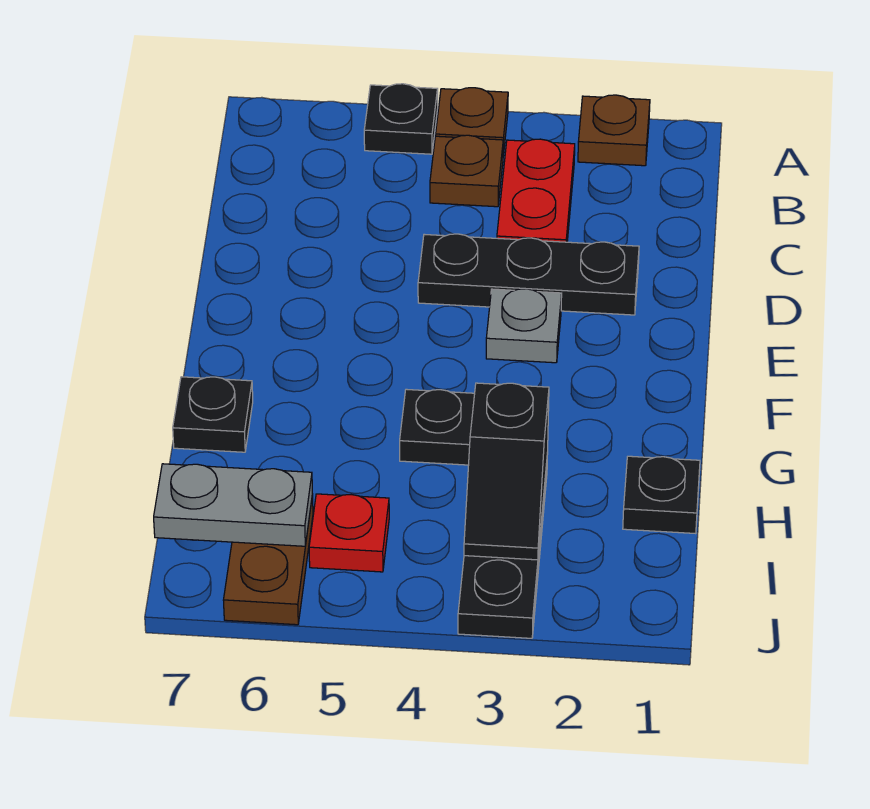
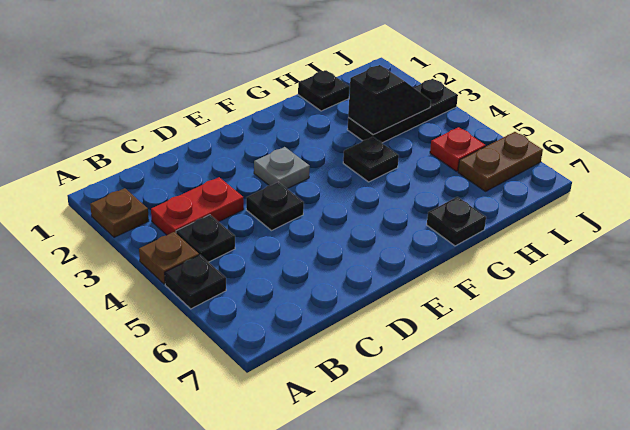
brown plate B4 level 1 -> black plate B4 level 1
black plate D2:D4 level 1 -> black plate D4 level 1
grey plate I6:I7 level 2 -> none

